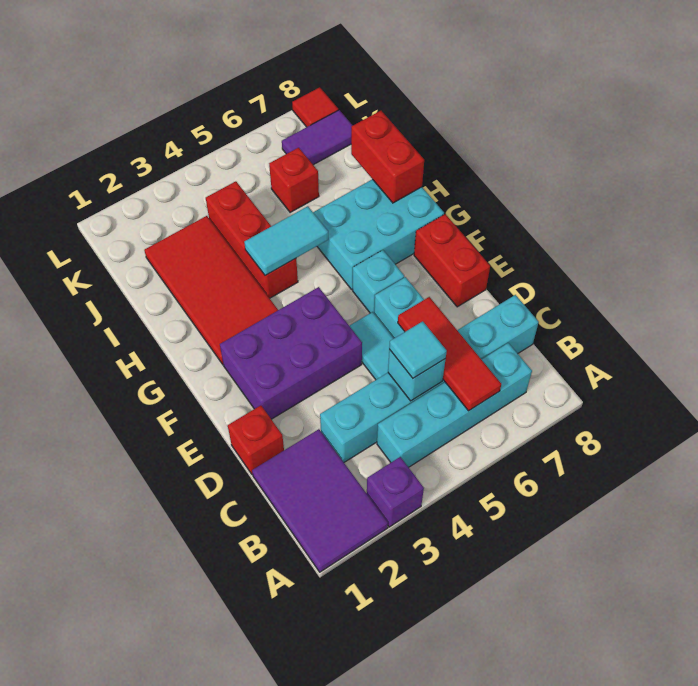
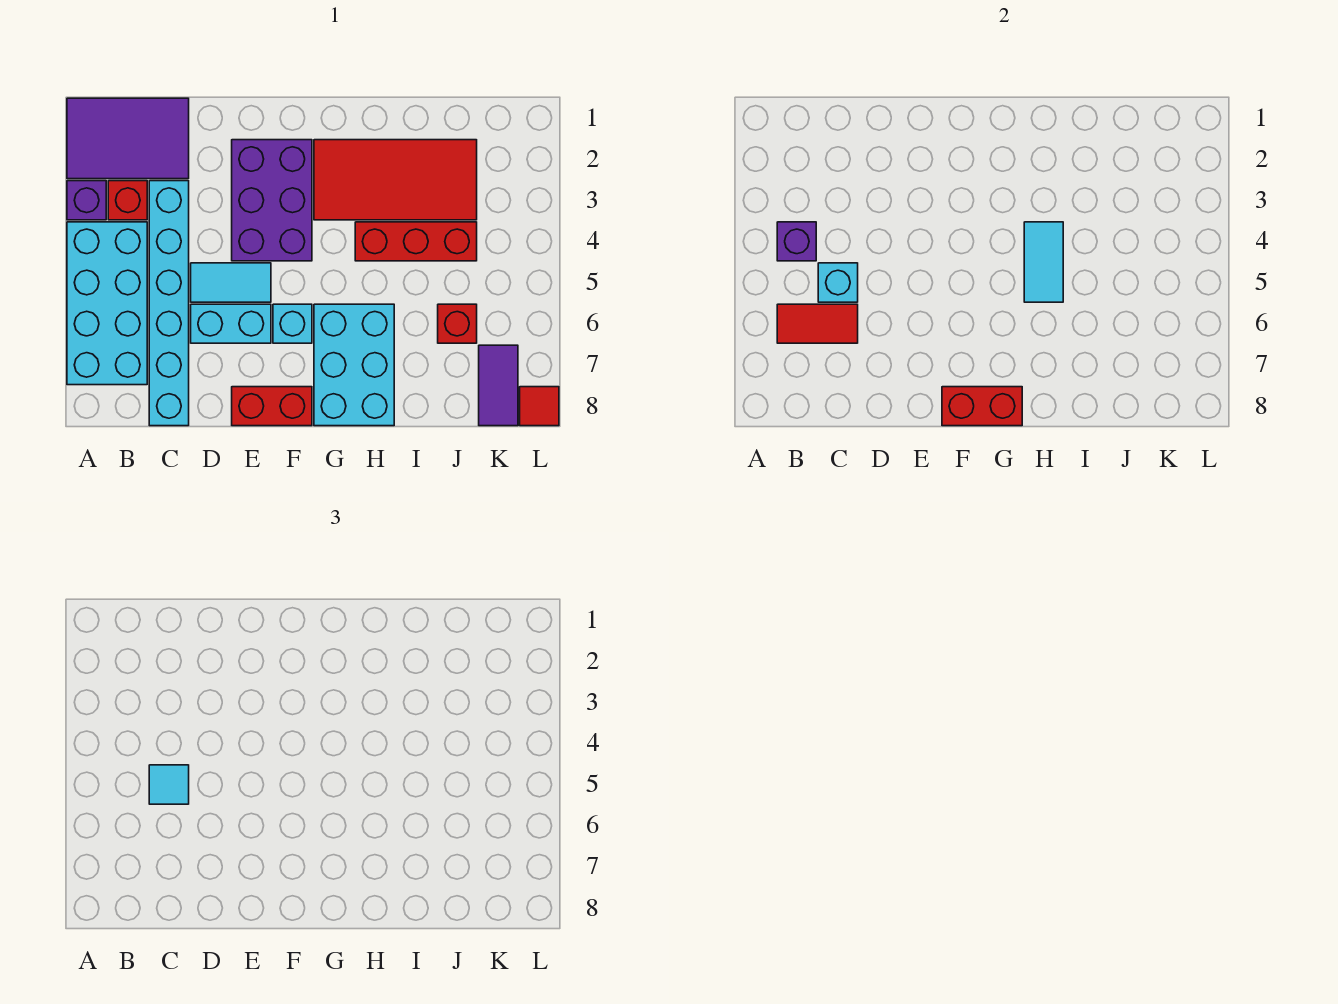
cyan brick B4:B7 level 1 -> cyan brick A4:B7 level 1
none -> purple brick B4 level 2
red tile B6:D6 level 2 -> red tile B6:C6 level 2
red brick D1 level 1 -> red brick B3 level 1
red brick H8:I8 level 2 -> red brick F8:G8 level 2

